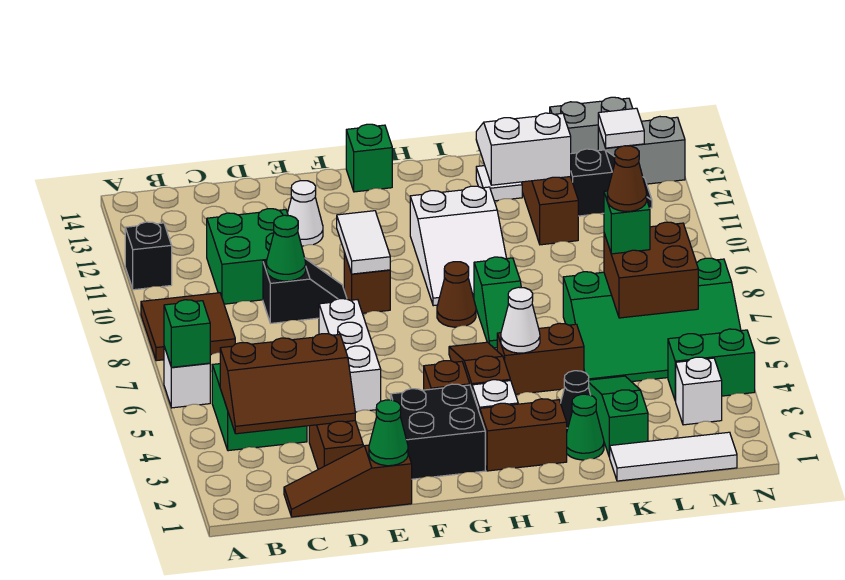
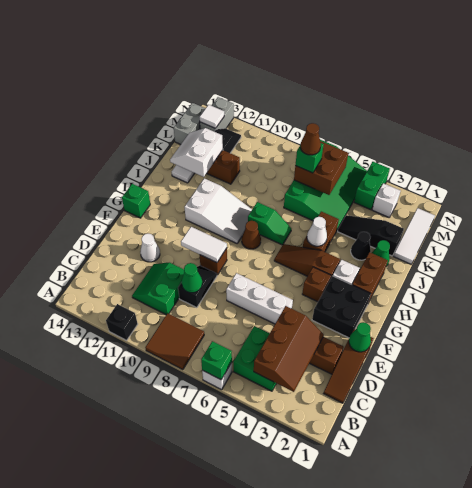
green brick C10:D11 level 1 -> green slope C10:D11 level 1 top 10
green slope K2:K4 level 1 top 2 -> black slope K2:K4 level 1 top 2

